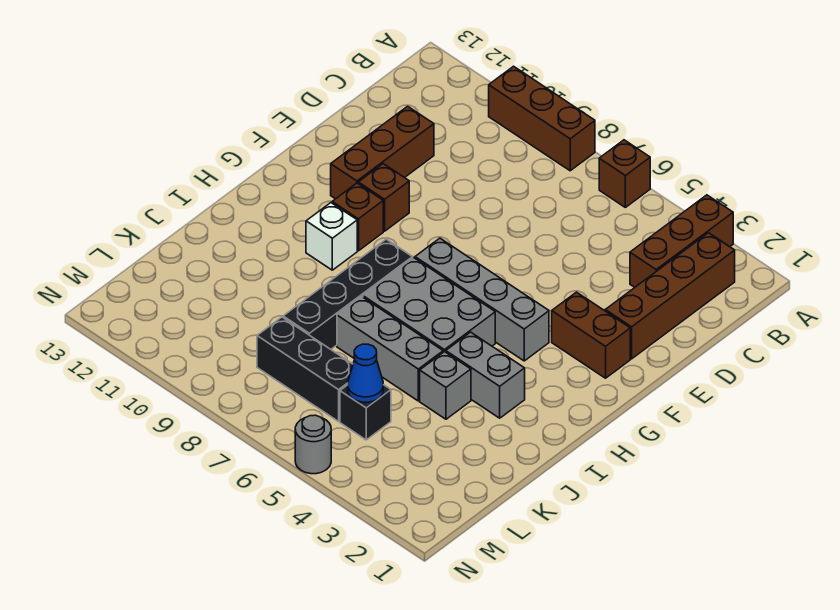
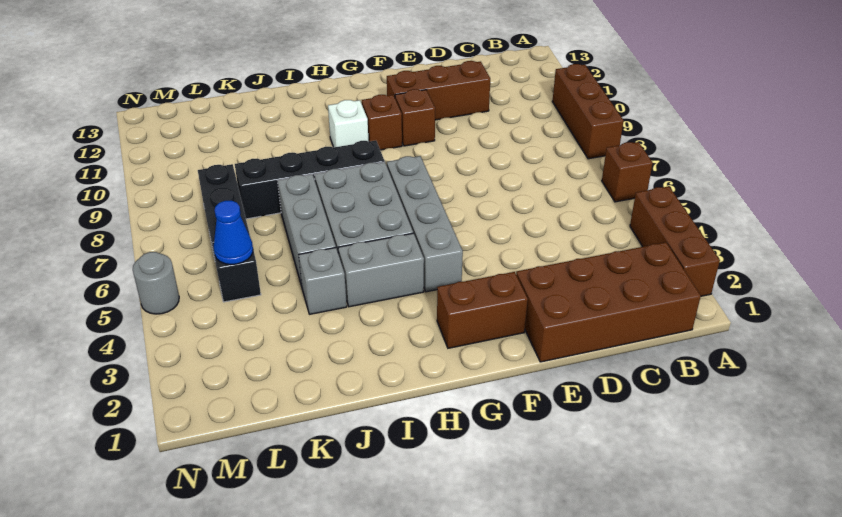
brown brick A3:C3 level 1 -> brown brick A2:A4 level 1
brown brick B2:E2 level 1 -> brown brick B1:E2 level 1
brown brick F2:F3 level 1 -> brown brick F2:G2 level 1
grey brick I3:I4 level 1 -> grey brick H4:I4 level 1

